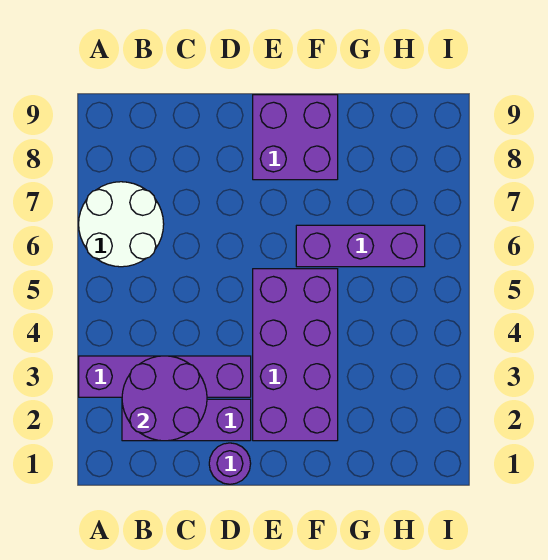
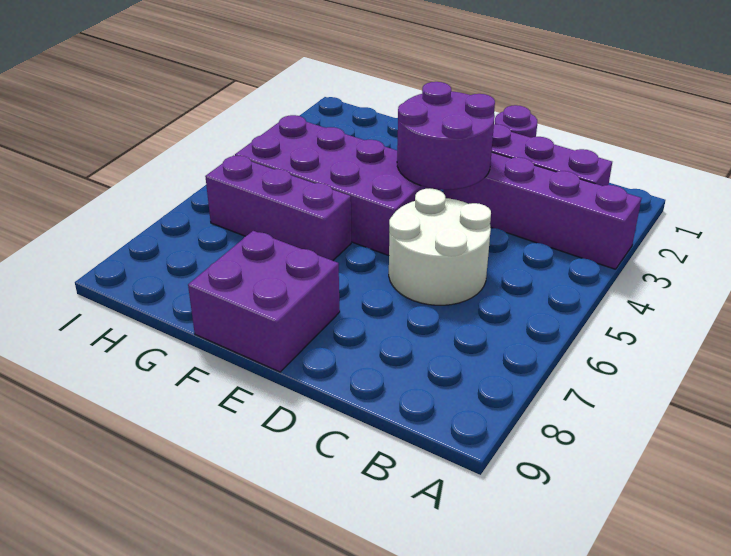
white round brick A6:B7 level 1 -> white round brick C5:D6 level 1
purple round brick B2:C3 level 2 -> purple round brick D3:E4 level 2
purple brick E2:F5 level 1 -> purple brick E4:H5 level 1

